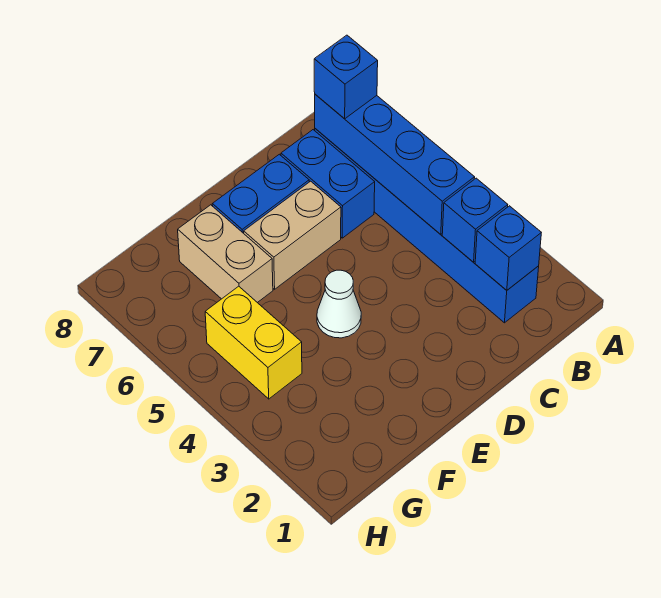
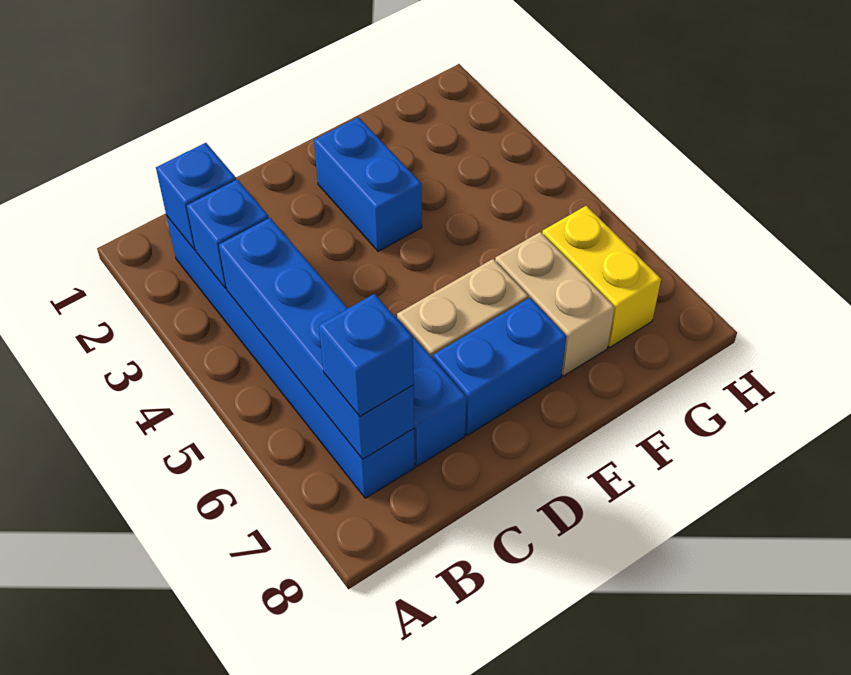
none -> blue brick E2:E3 level 1
white cone E4 level 1 -> none
yellow brick G4:G5 level 1 -> yellow brick G6:G7 level 1

